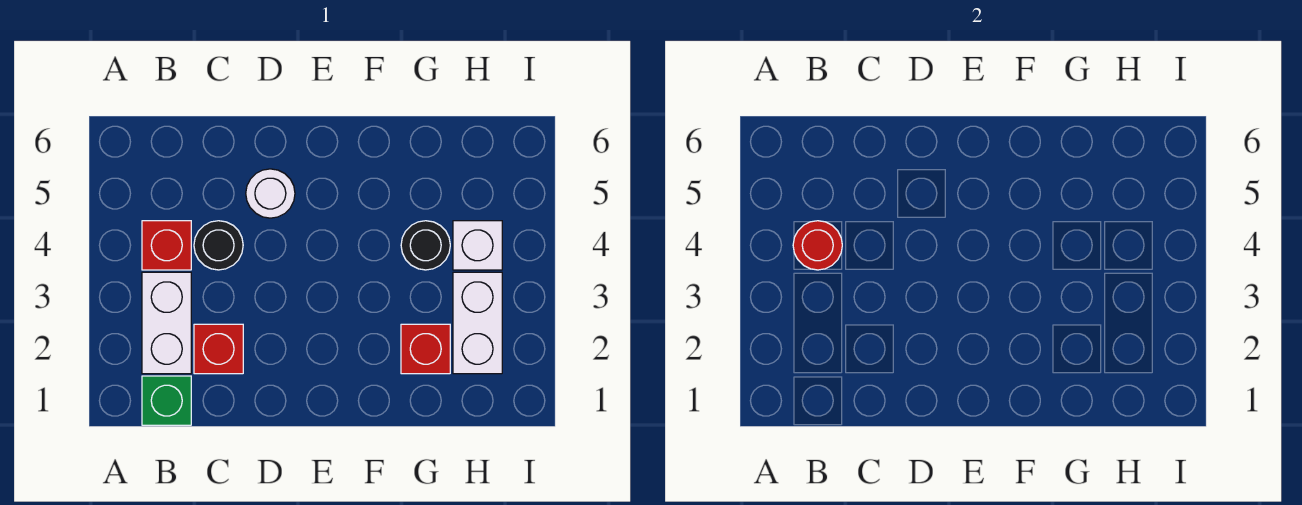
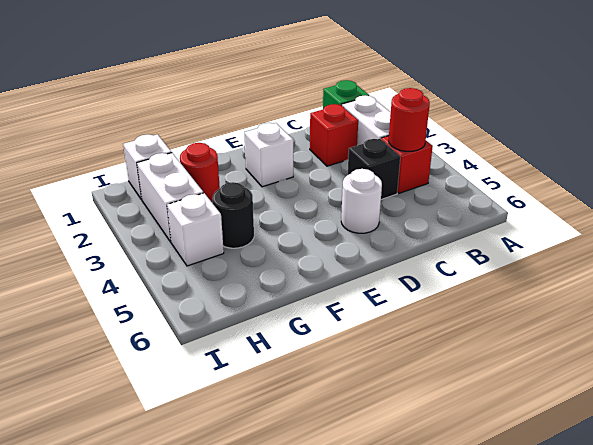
black round brick C4 level 1 -> black brick C4 level 1
none -> white brick E2 level 1
red brick G2 level 1 -> red round brick G2 level 1
none -> white brick H1 level 1

